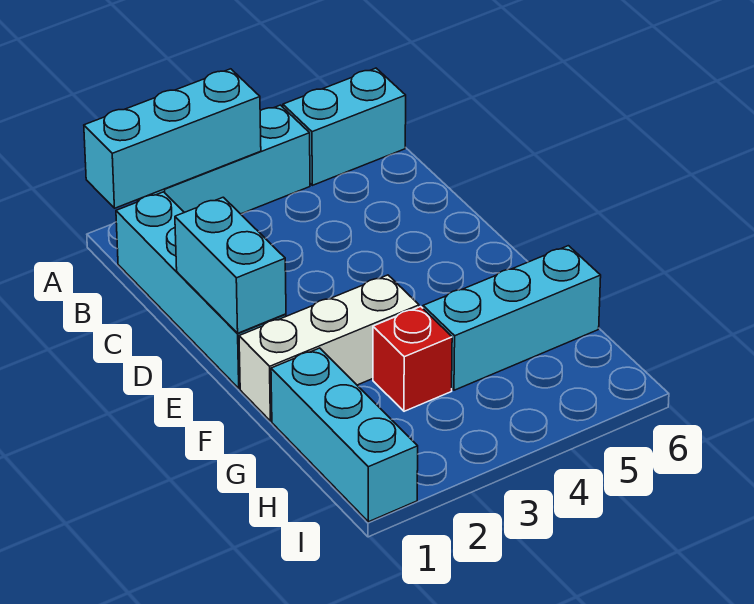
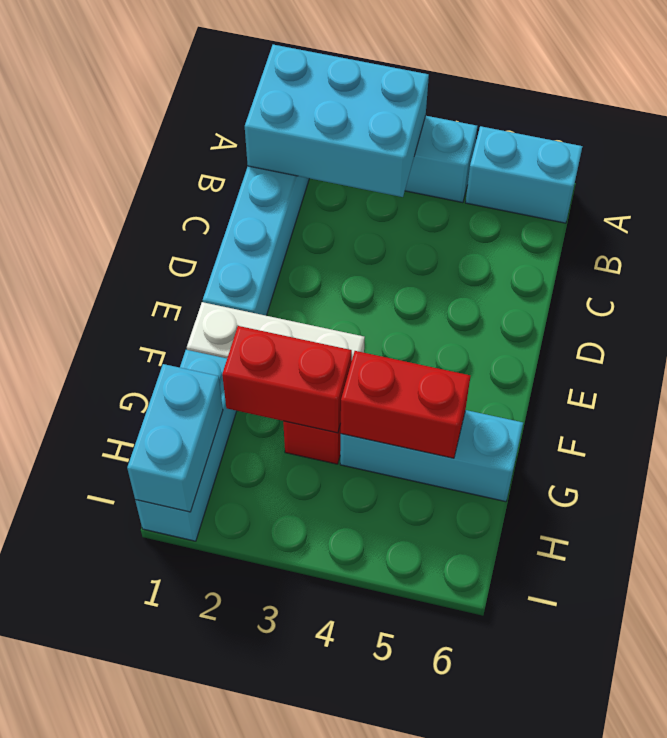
cyan brick A1:A3 level 2 -> cyan brick A1:B3 level 2
cyan brick D1:E1 level 2 -> cyan brick H1:I1 level 2
none -> red brick G2:G3 level 2
none -> red brick G4:G5 level 2

